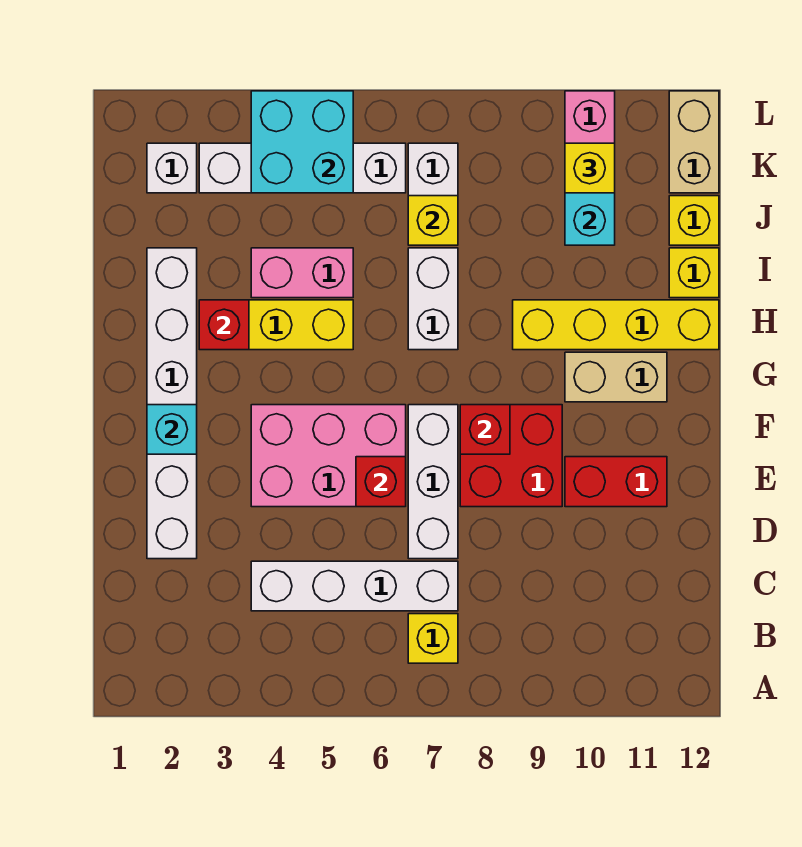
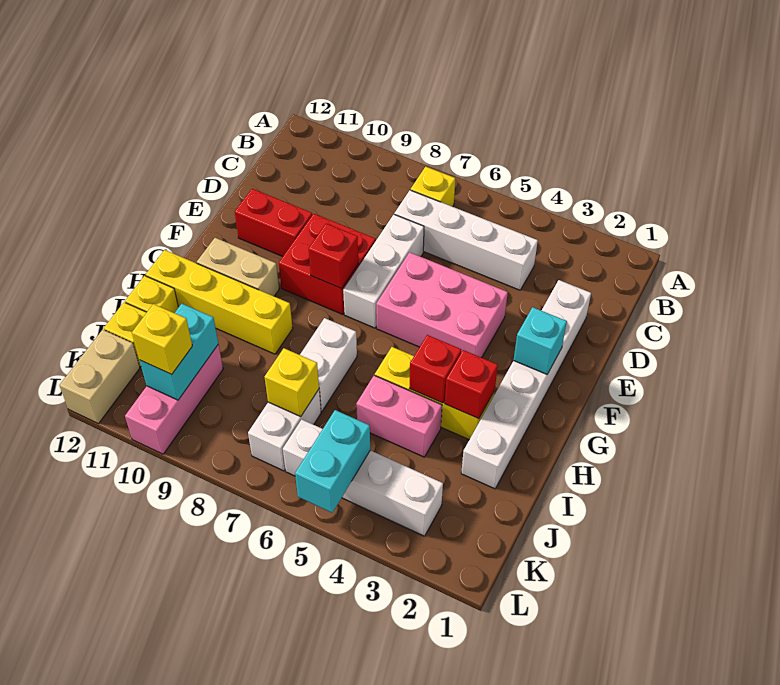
red brick E6 level 2 -> red brick H4 level 2
white brick K2 level 1 -> none
cyan brick K4:L5 level 2 -> cyan brick K5:L5 level 2

